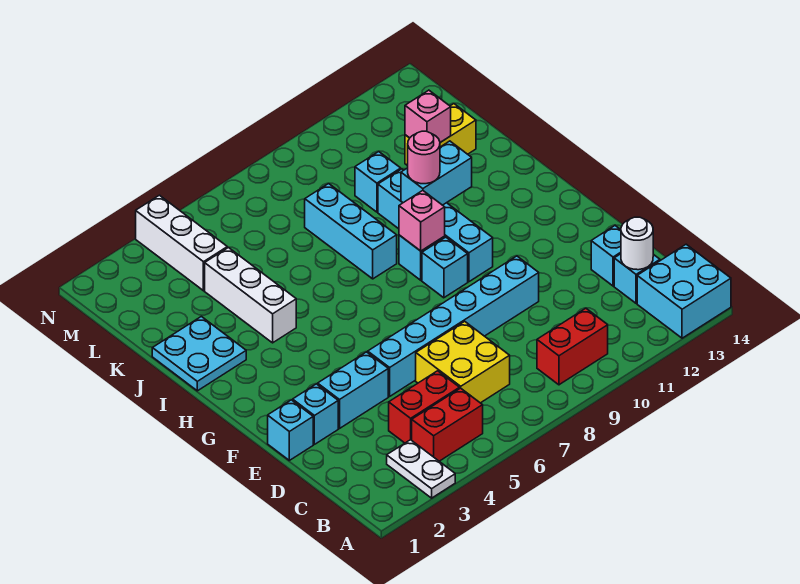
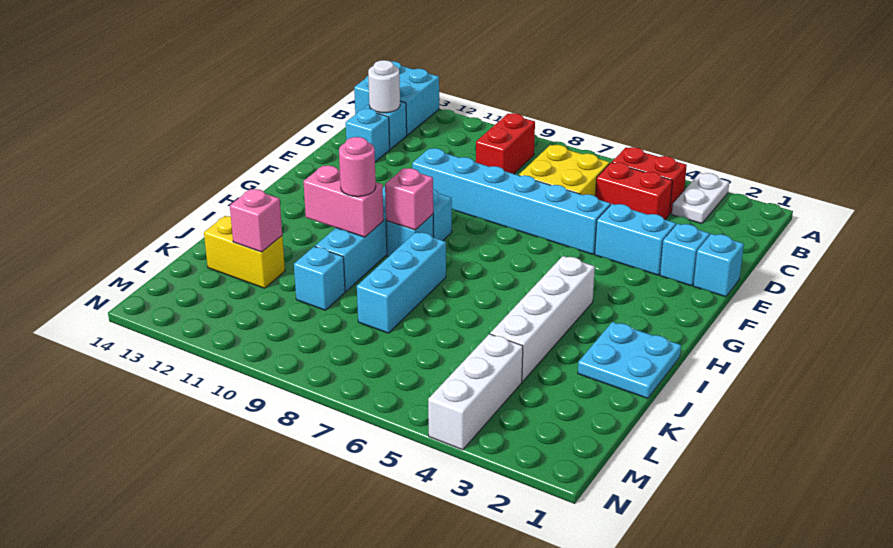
red brick B9:B10 level 1 -> red brick B9:C9 level 1
white brick I4:K4 level 1 -> white brick H4:K4 level 1
cyan brick I10:I11 level 2 -> pink brick I10:I11 level 2

